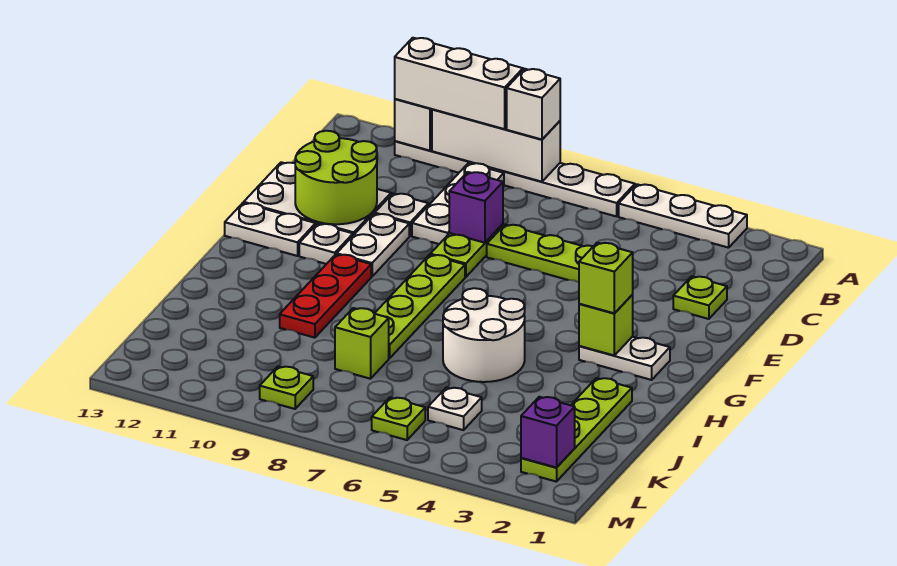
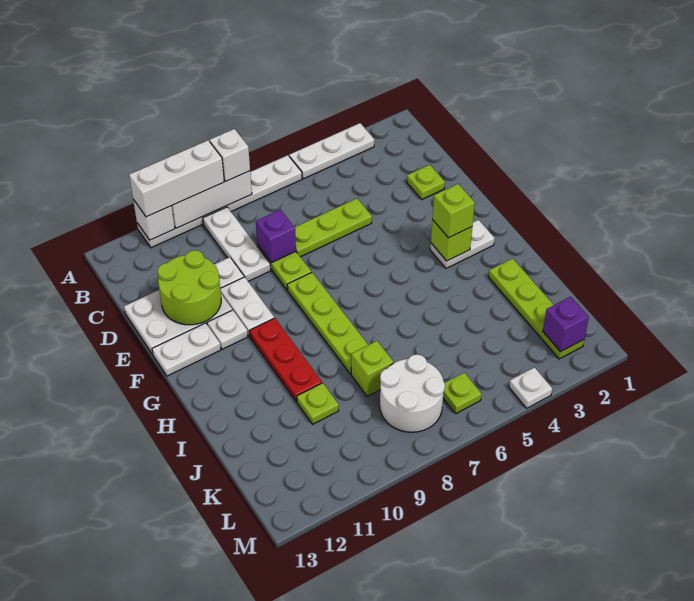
white round brick H5:I6 level 1 -> white round brick K7:L8 level 1
white plate K5 level 1 -> white plate M4 level 1
lime plate L9 level 1 -> lime plate J10 level 1

